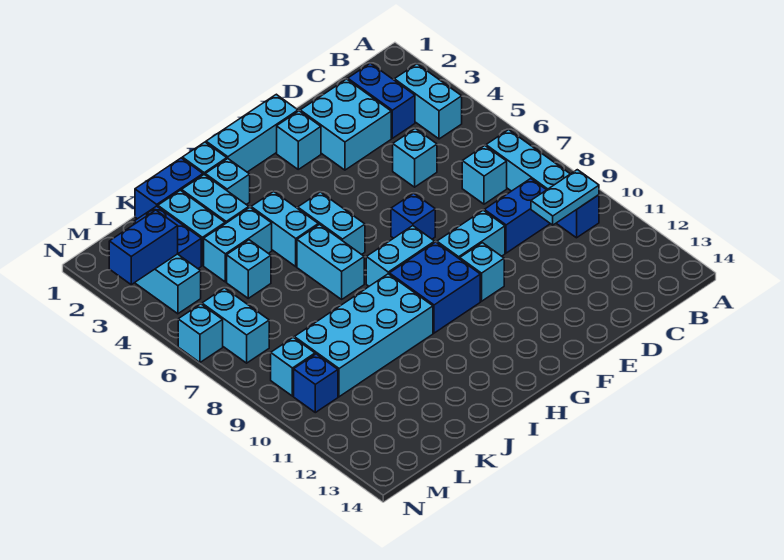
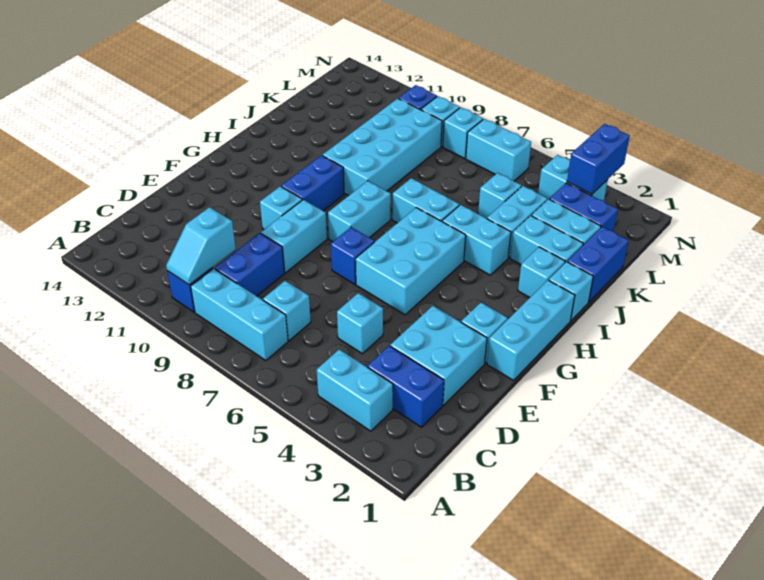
cyan plate B10:C10 level 2 -> cyan slope B10:C10 level 2 top C
blue brick G9:H10 level 1 -> blue brick G10:H10 level 1
cyan brick H5:H6 level 1 -> cyan brick F5:H6 level 1
cyan brick N6 level 1 -> cyan brick M8 level 1

